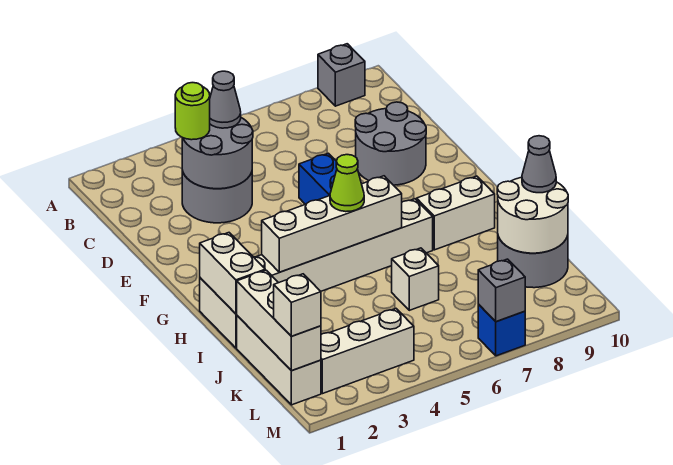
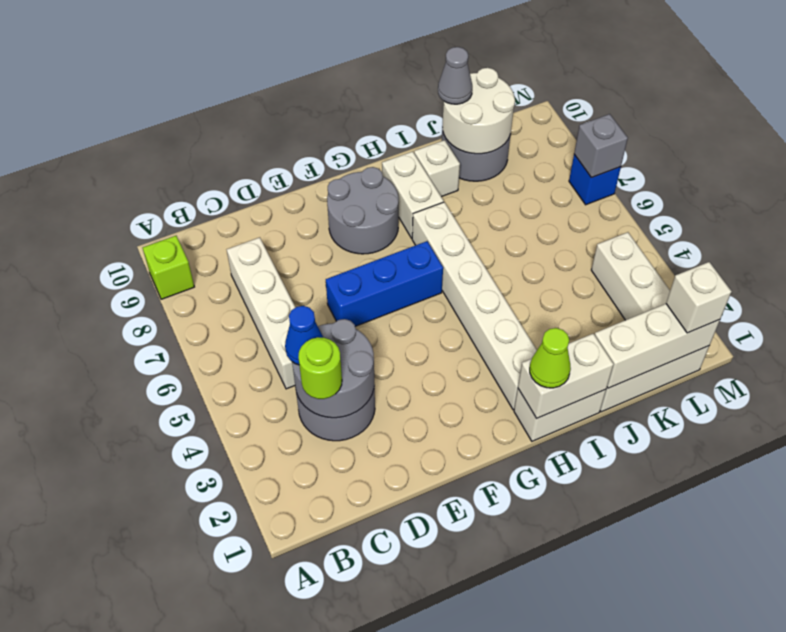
grey brick A9 level 1 -> lime brick A9 level 1
grey cone C4 level 3 -> blue cone C4 level 3
grey round brick D8:E9 level 1 -> grey round brick F8:G9 level 1
white brick H3:H6 level 2 -> white brick C5:C8 level 1
lime cone H5 level 3 -> lime cone H1 level 3
white brick J6 level 1 -> white brick I9 level 1

